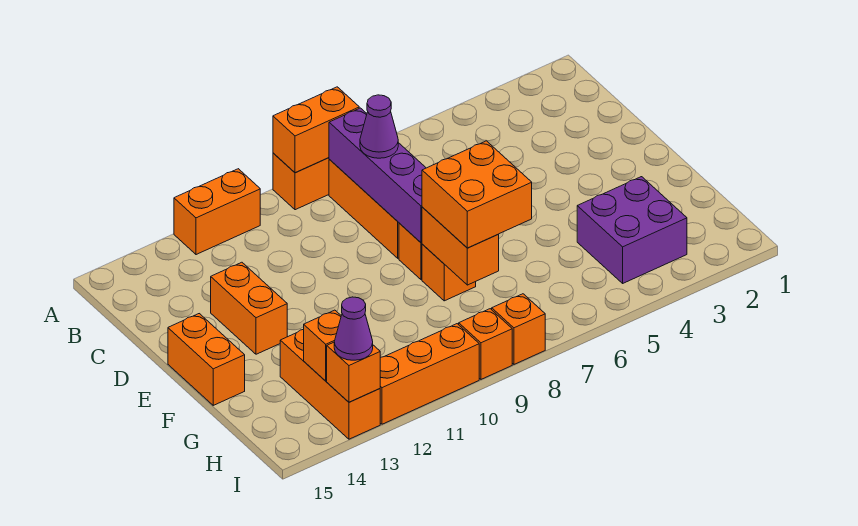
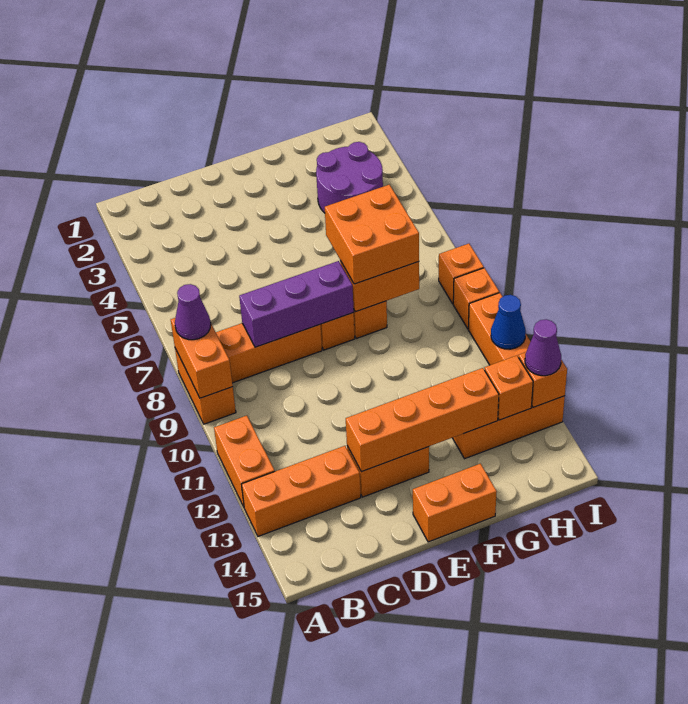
none -> orange brick A13:C13 level 1
purple brick B8:E8 level 2 -> purple brick C8:E8 level 2
purple cone C8 level 3 -> purple cone A8 level 3
none -> orange brick D13:G13 level 2
purple brick G3:H4 level 1 -> purple round brick G3:H4 level 1
none -> blue cone I11 level 2

